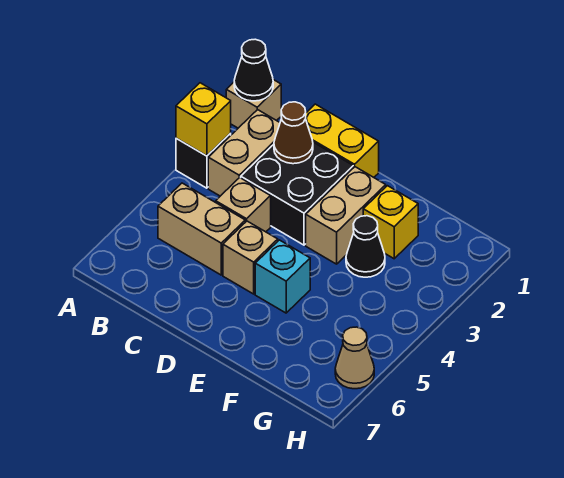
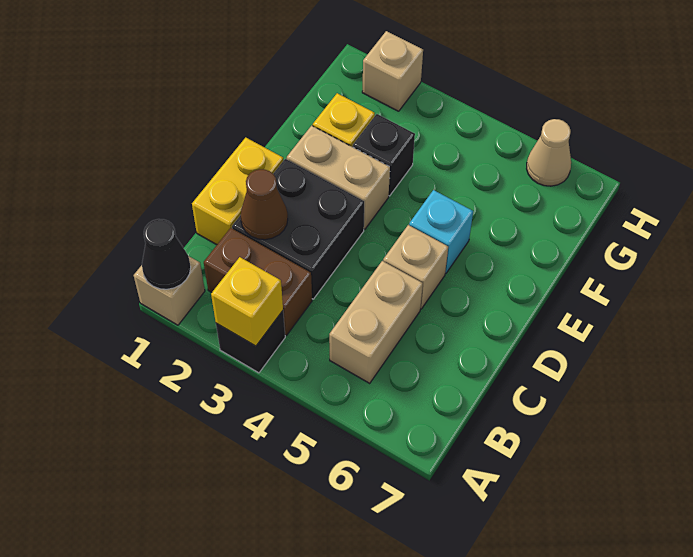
tan brick B2:B3 level 1 -> brown brick B2:B3 level 1
tan brick C4 level 1 -> tan brick H2 level 1
black cone F3 level 1 -> black brick F3 level 1

